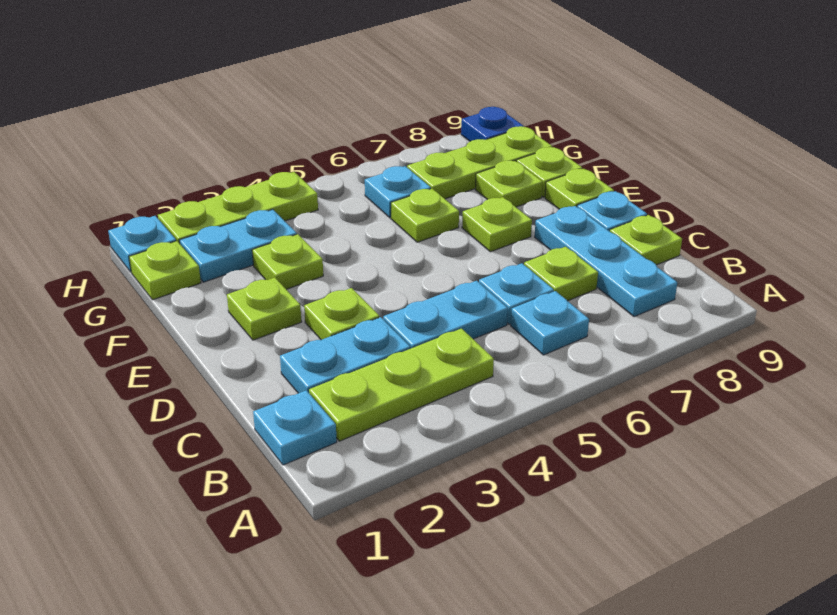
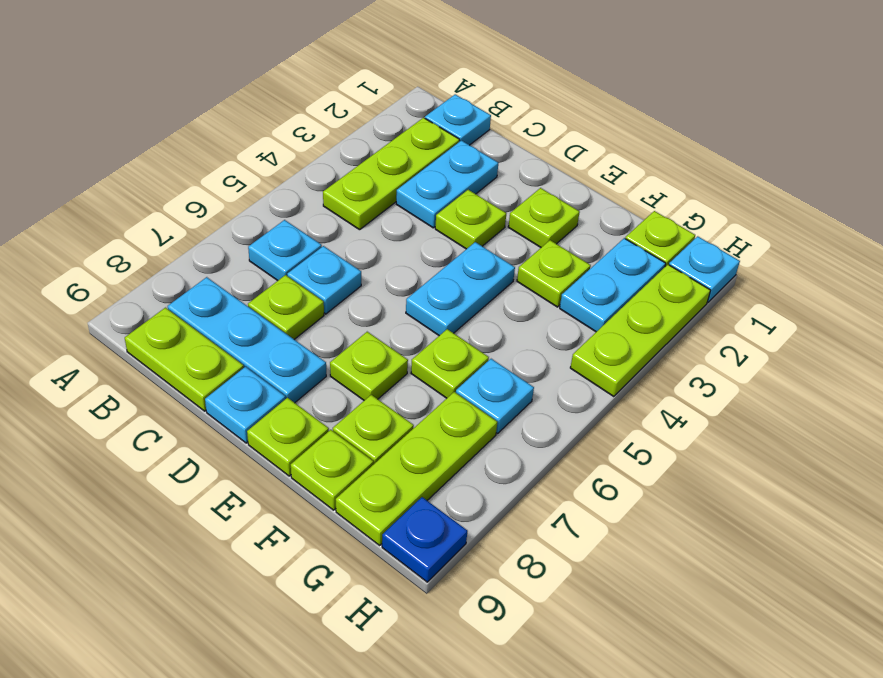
cyan plate C4:C5 level 1 -> cyan plate E4:E5 level 1
lime plate C9 level 1 -> lime plate B9:C9 level 1

